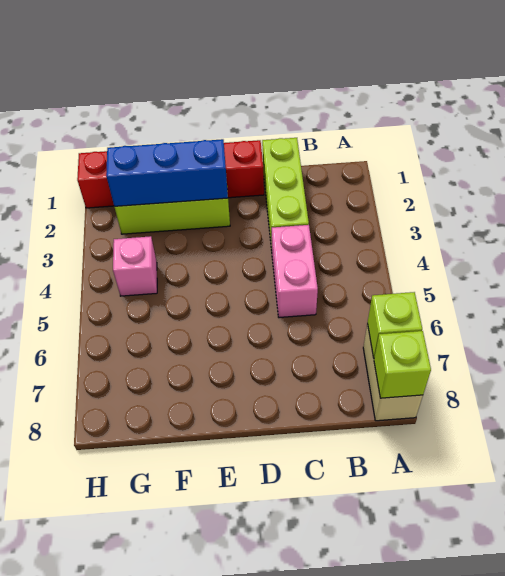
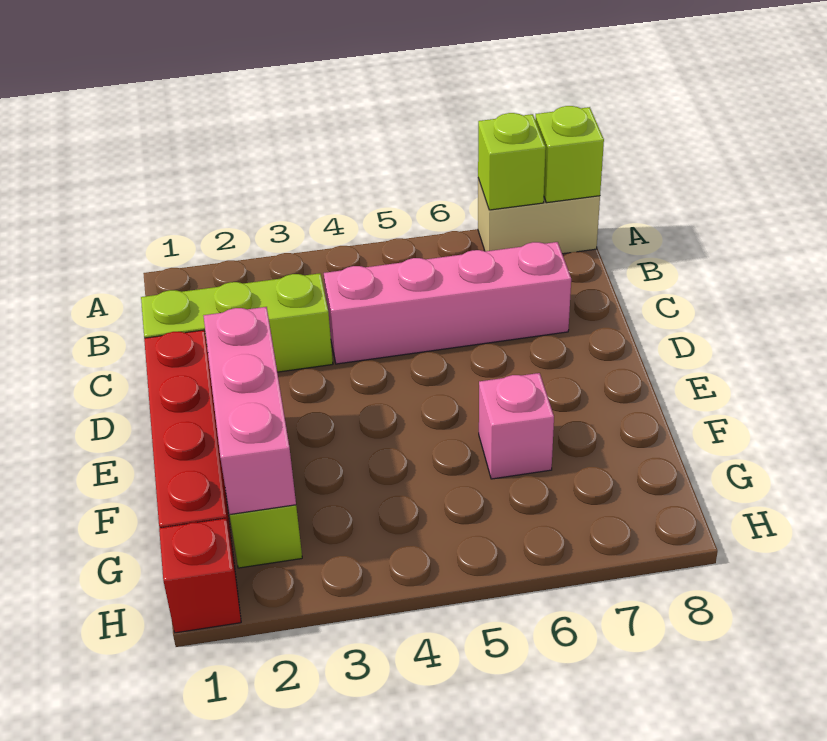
pink brick C4:C5 level 1 -> pink brick C4:C7 level 1
blue brick E2:G2 level 2 -> pink brick E2:G2 level 2
pink brick G4 level 1 -> pink brick F6 level 1

